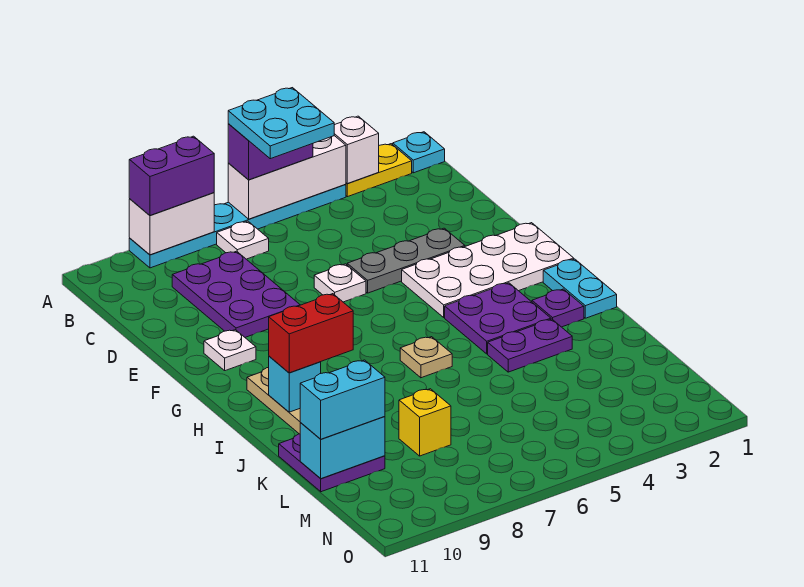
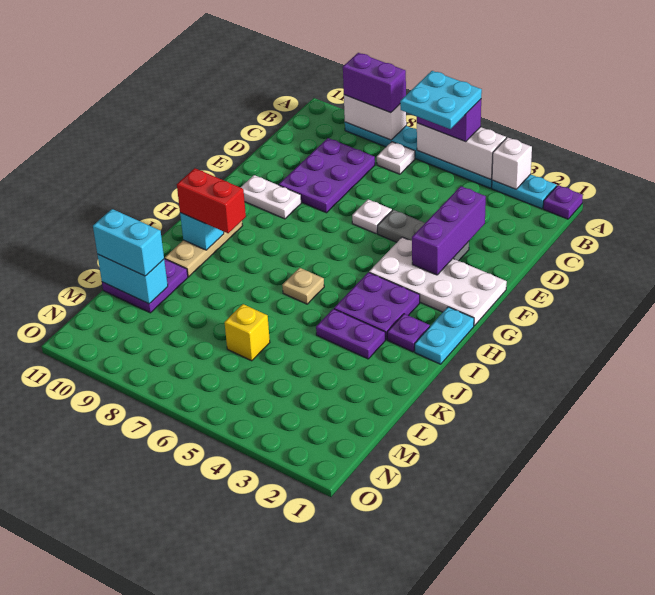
cyan plate A1 level 1 -> purple plate A1 level 1
yellow plate A2:A3 level 1 -> cyan plate A2:A3 level 1
none -> purple brick D3:F3 level 2
white plate F10 level 1 -> white plate F9:F10 level 1
yellow brick L8 level 1 -> yellow brick L6 level 1

